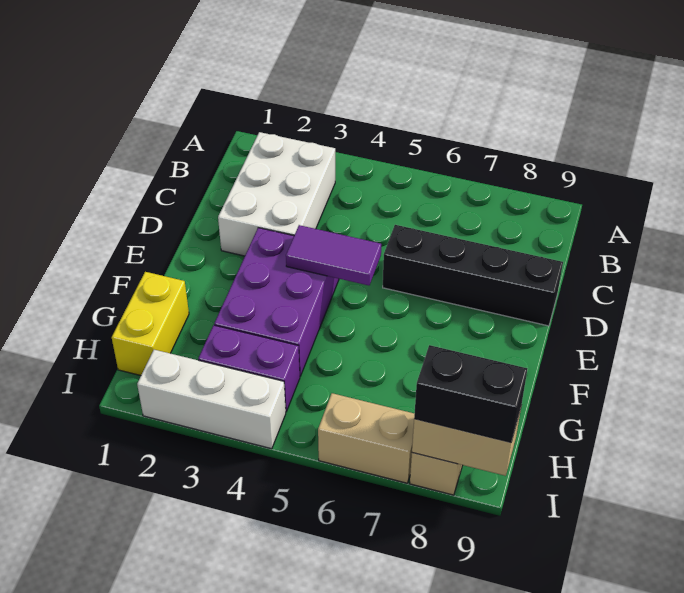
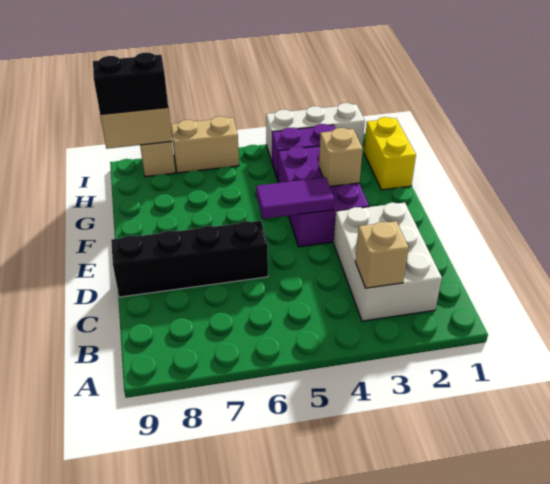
none -> tan brick B3 level 2
none -> tan brick F3 level 2

